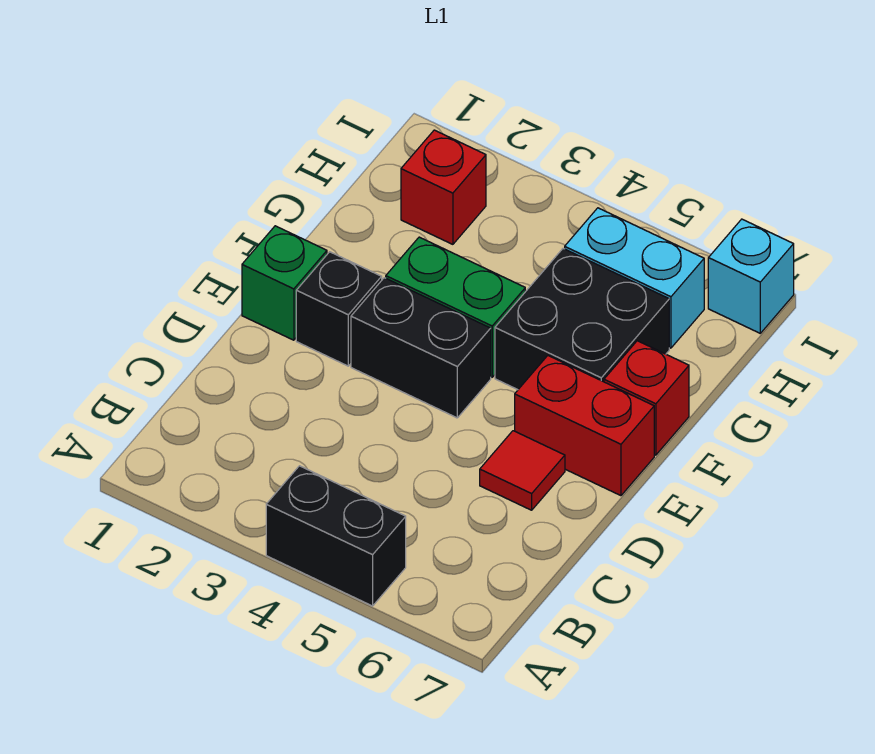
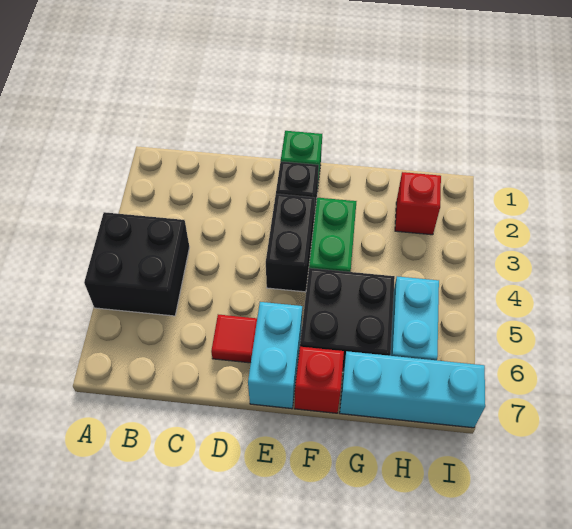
black brick A4:A5 level 1 -> black brick A4:B5 level 1
red brick E6:E7 level 1 -> cyan brick E6:E7 level 1
cyan brick I7 level 1 -> cyan brick G7:I7 level 1

